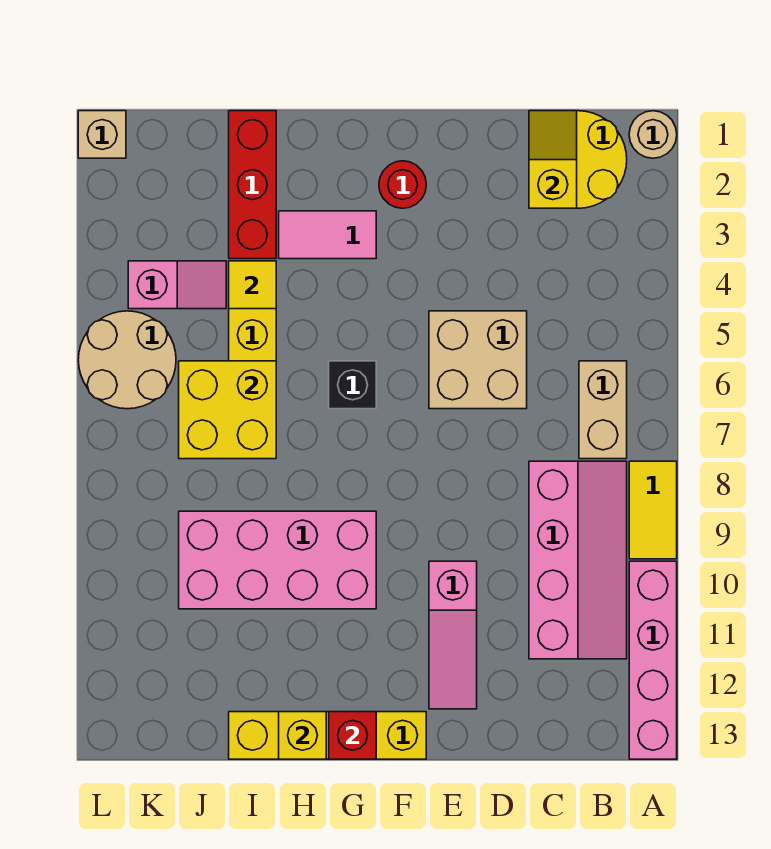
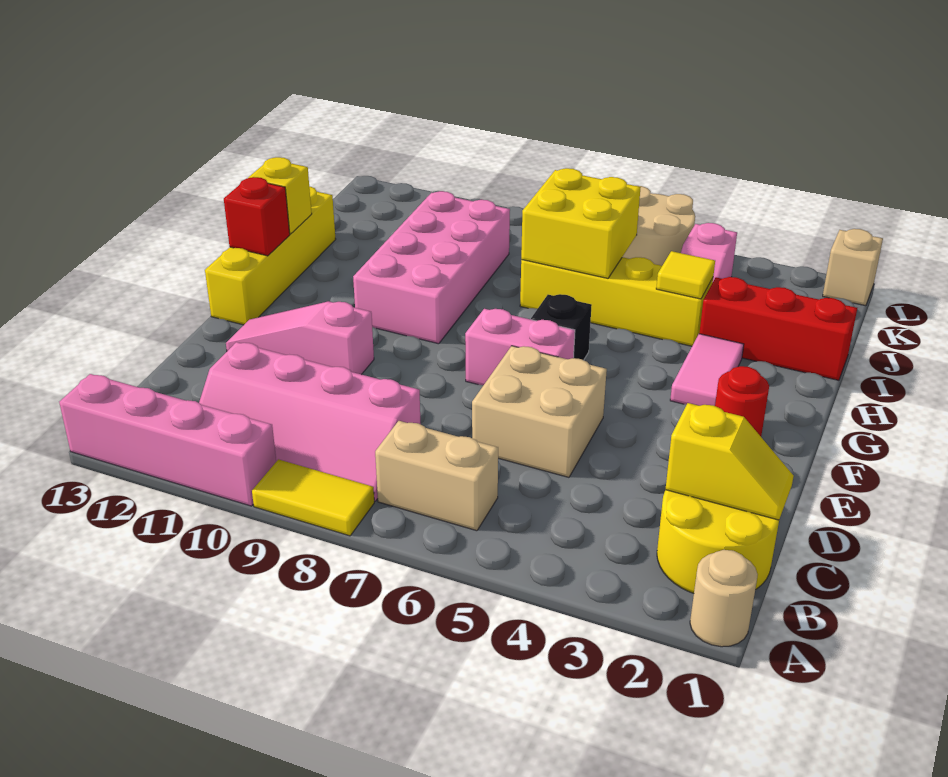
none -> pink brick F6:F7 level 1

